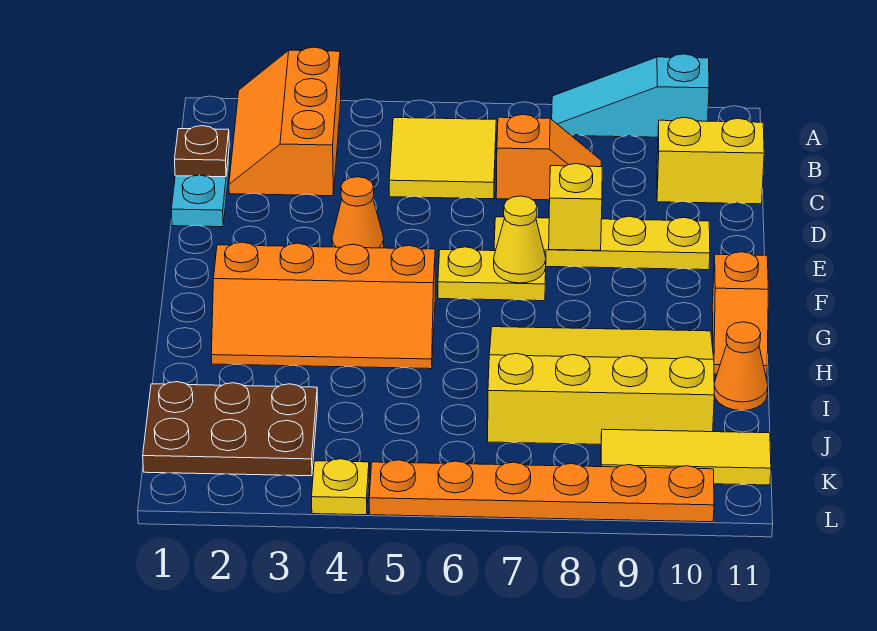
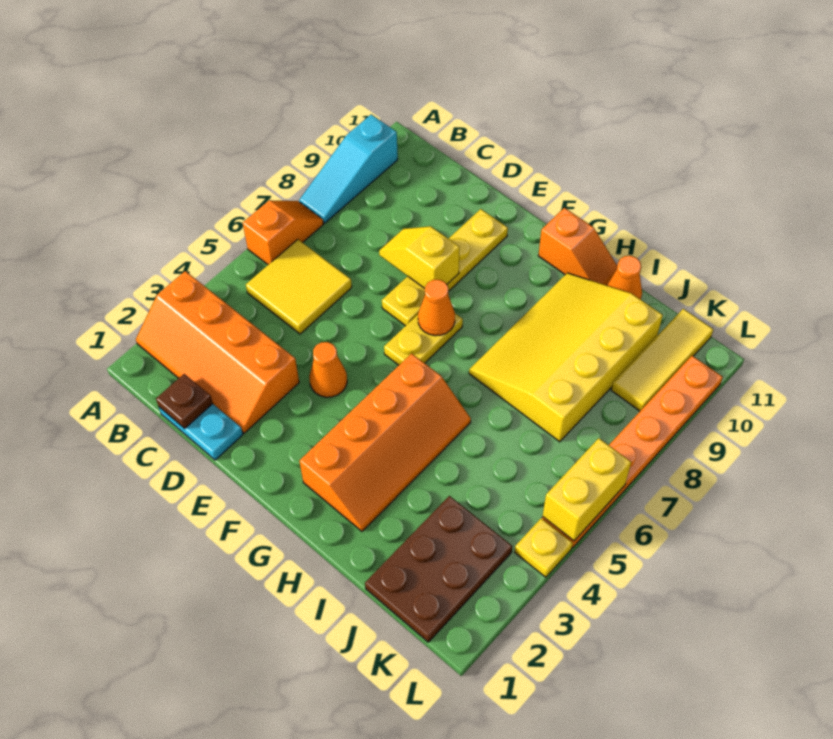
orange slope A2:C3 level 1 top 3 -> orange slope A2:D3 level 1 top 3
orange slope C7:C8 level 1 top 7 -> orange slope A6:A7 level 1 top 6
yellow brick C10:C11 level 1 -> yellow brick L5:L6 level 2
yellow cone F7 level 2 -> orange cone F7 level 2

